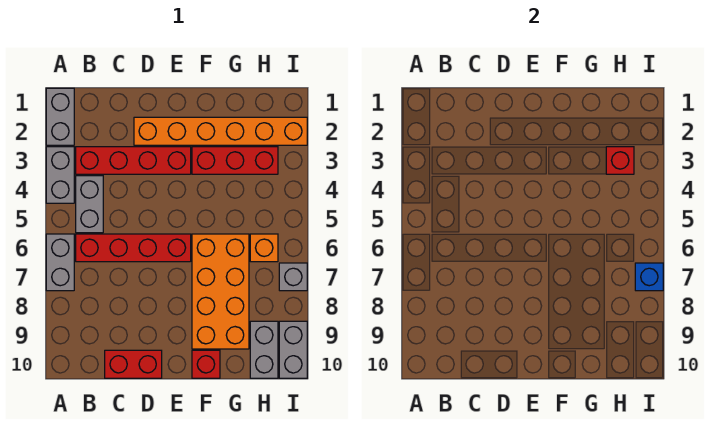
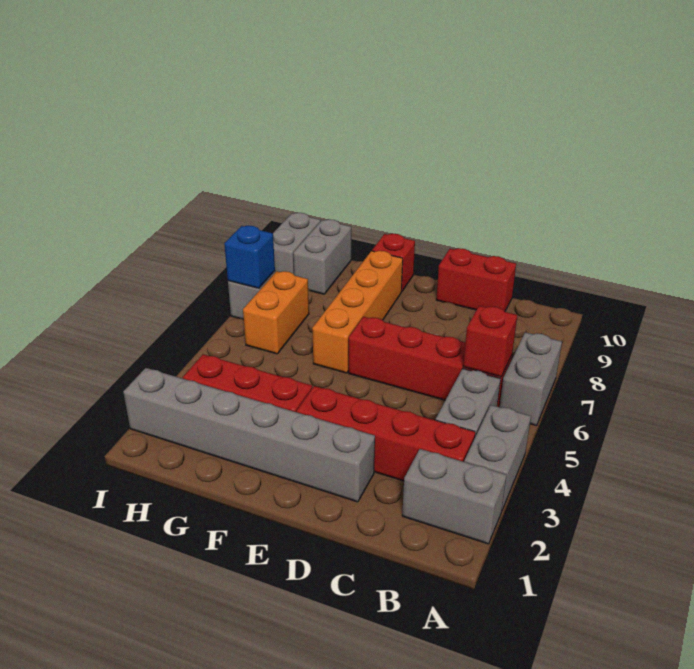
grey brick A1:A2 level 1 -> grey brick A2:B2 level 1
orange brick D2:I2 level 1 -> grey brick D2:I2 level 1
orange brick F6:G9 level 1 -> orange brick F6:F9 level 1
red brick H3 level 2 -> red brick B6 level 2
orange brick H6 level 1 -> orange brick H6:H7 level 1

